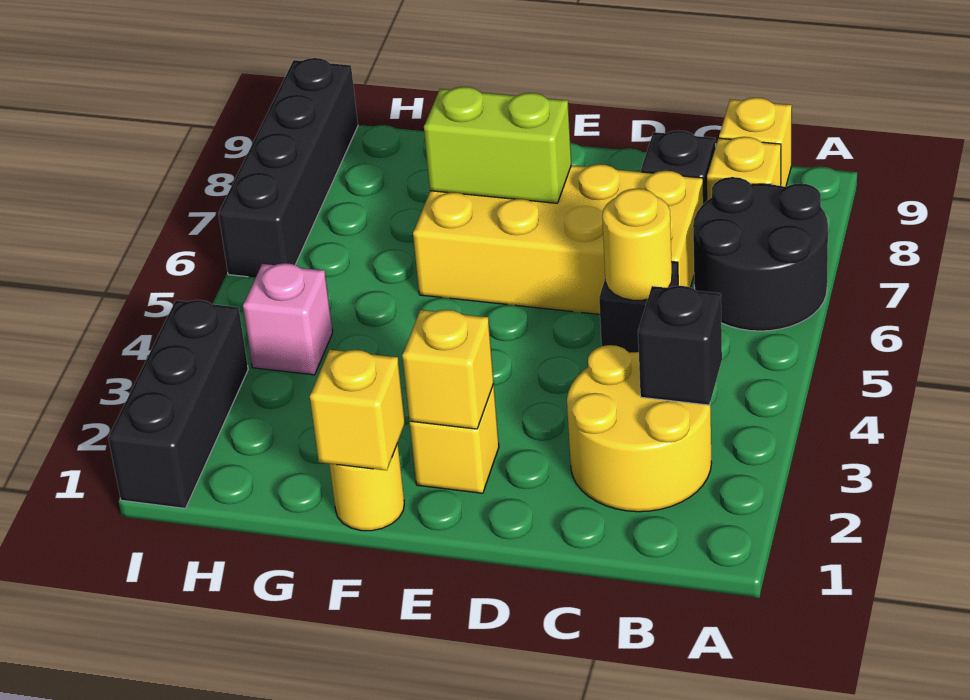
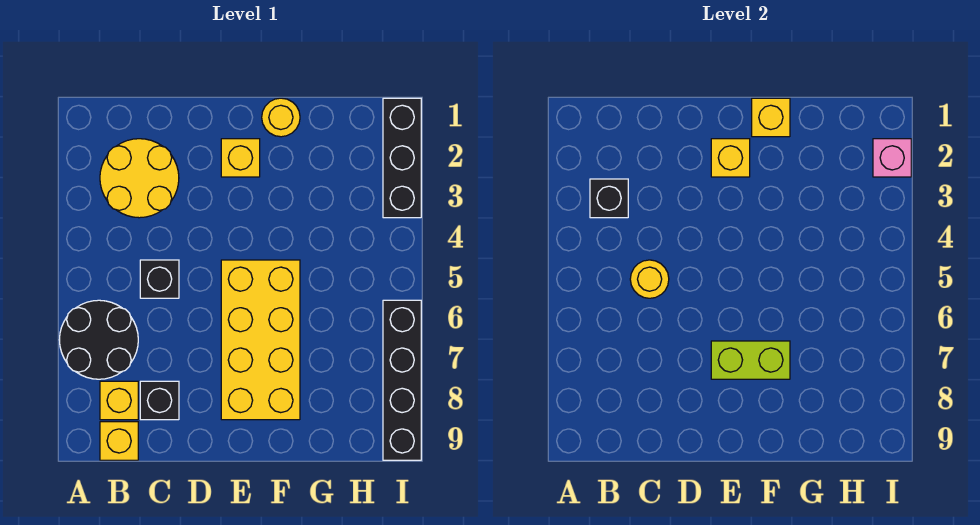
yellow brick C6:F7 level 1 -> yellow brick E5:F8 level 1
pink brick H4 level 1 -> pink brick I2 level 2

